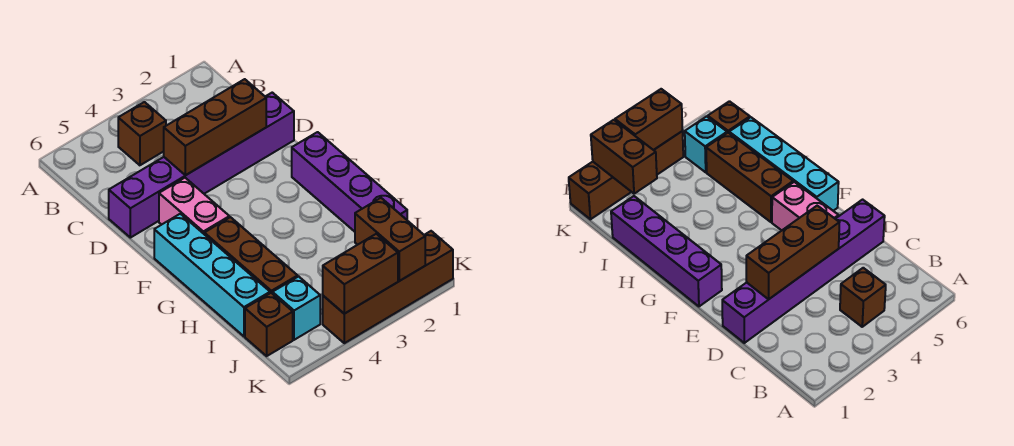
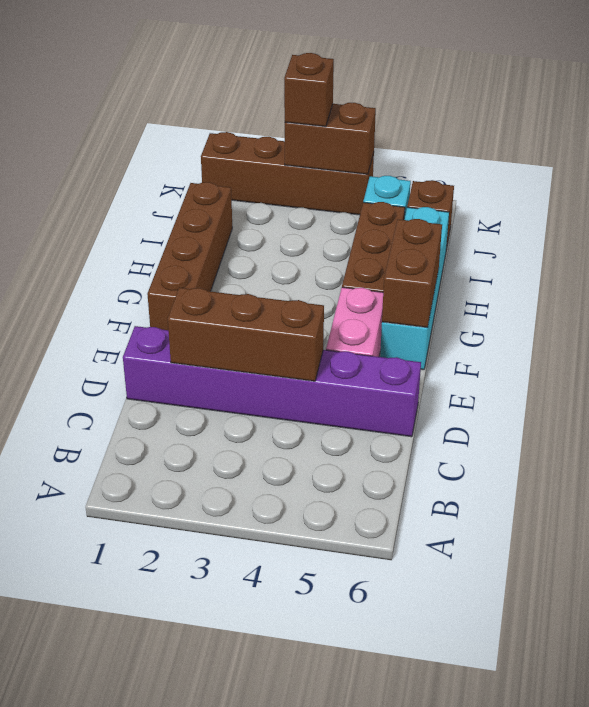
brown brick B4 level 1 -> brown brick K3 level 3
purple brick F1:I1 level 1 -> brown brick F1:I1 level 1
brown brick J2:K2 level 2 -> brown brick F6:G6 level 2

